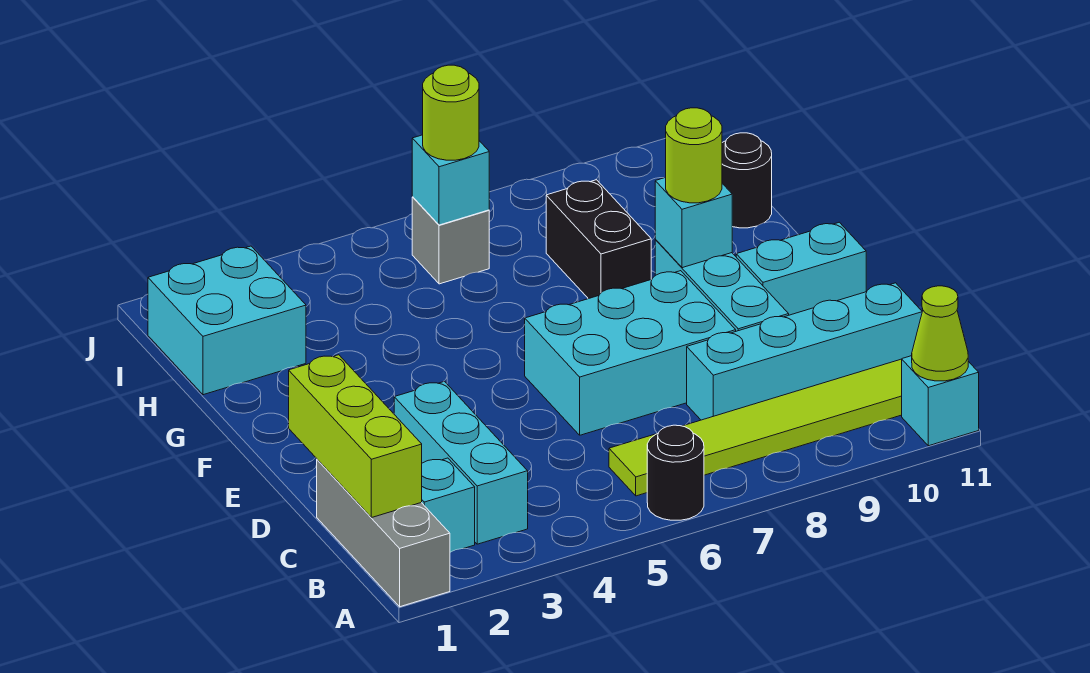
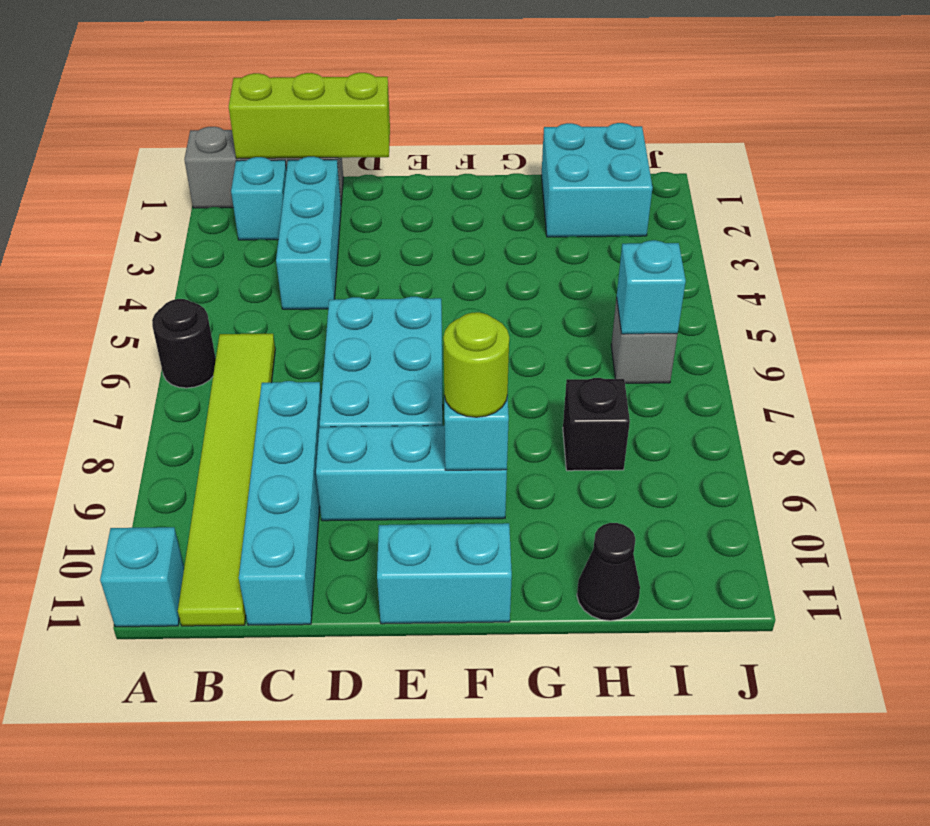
lime cone A11 level 2 -> none
cyan brick B3:D3 level 1 -> cyan brick C2:C4 level 1
cyan brick E10:E11 level 1 -> cyan brick E11:F11 level 1
black brick G8:H8 level 1 -> black brick H8 level 1
black round brick H11 level 1 -> black cone H11 level 1
lime round brick I6 level 3 -> none

